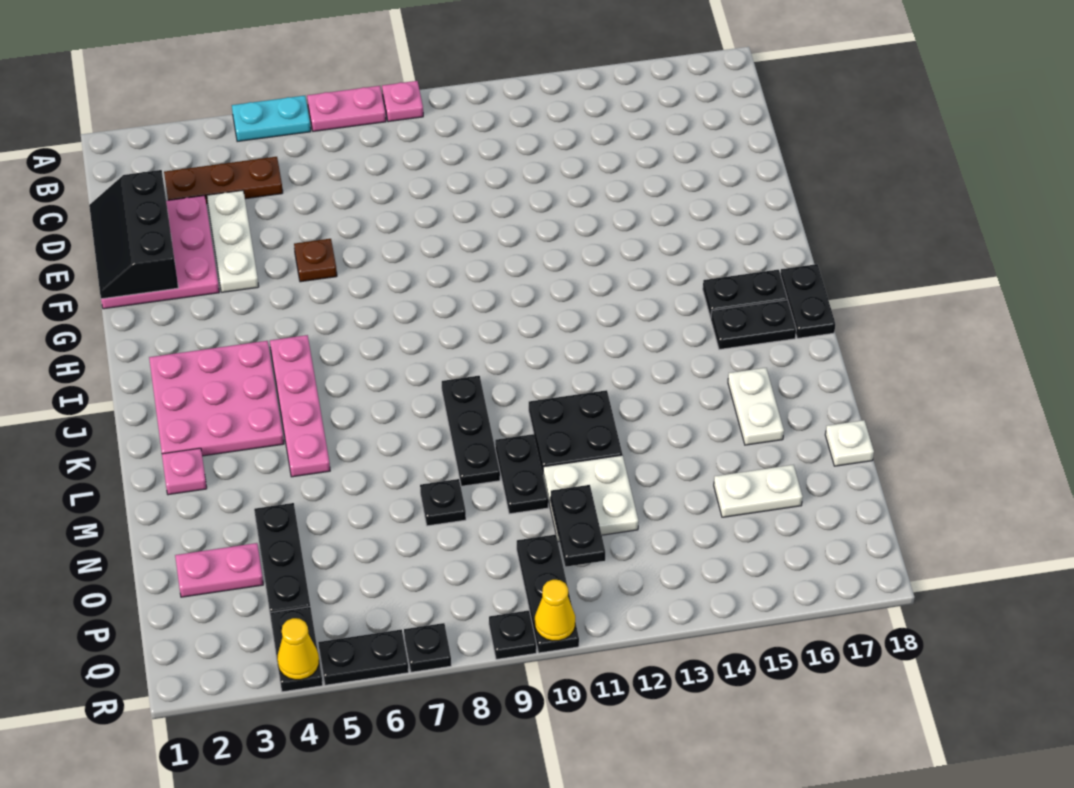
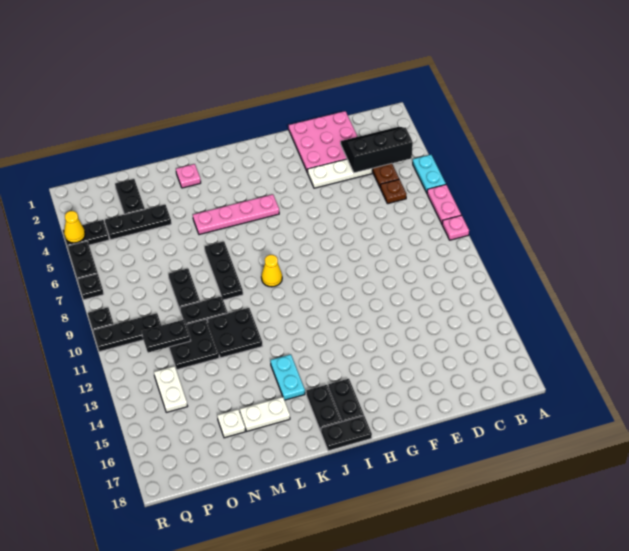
black slope D1:F2 level 2 top 2 -> black slope B3:D4 level 2 top 4
brown plate F6 level 1 -> brown plate C6 level 1
pink plate I2:K4 level 1 -> none
black plate K9:M9 level 1 -> black plate L7:L9 level 1
none -> cyan plate K14:K15 level 1
black plate N8 level 1 -> black plate N8:N9 level 1
white plate N11:O12 level 1 -> black plate N11:O12 level 1
white plate N18 level 1 -> white plate N16 level 1
pink plate O2:O3 level 1 -> black plate O2:O3 level 1
white plate O15:O16 level 1 -> white plate P13:P14 level 1
yellow cone R10 level 2 -> yellow cone J9 level 1

